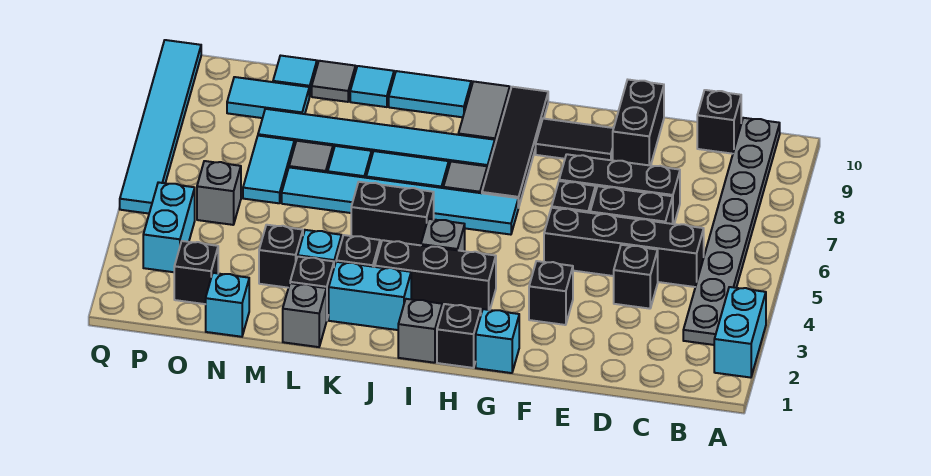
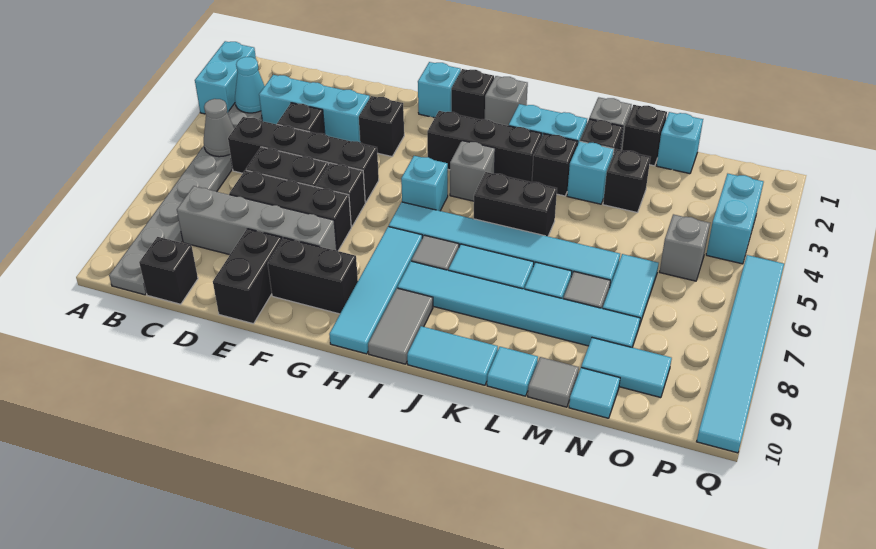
none -> cyan cone B3 level 2
none -> grey cone B5 level 2
none -> cyan brick C3:E3 level 1
none -> grey brick C8:F8 level 1
black tile F9:G9 level 1 -> black brick F9:G9 level 1
none -> cyan brick H5 level 1
black tile H7:H10 level 1 -> cyan tile H7:H10 level 1
black brick O2 level 1 -> black brick M1 level 1

